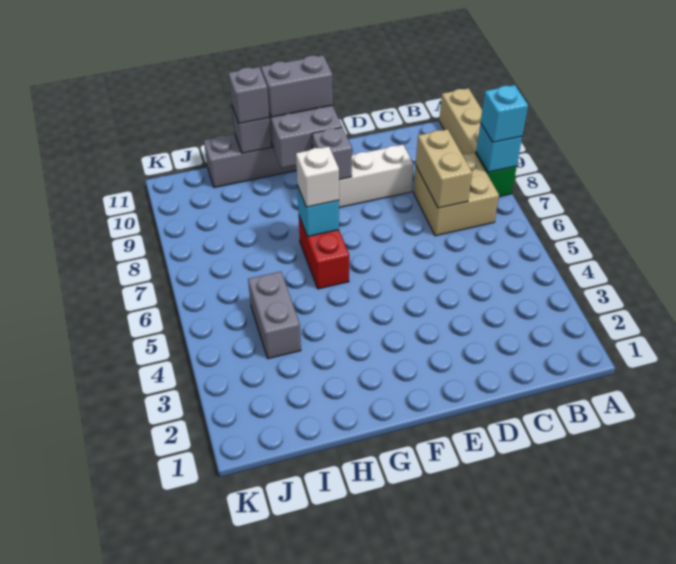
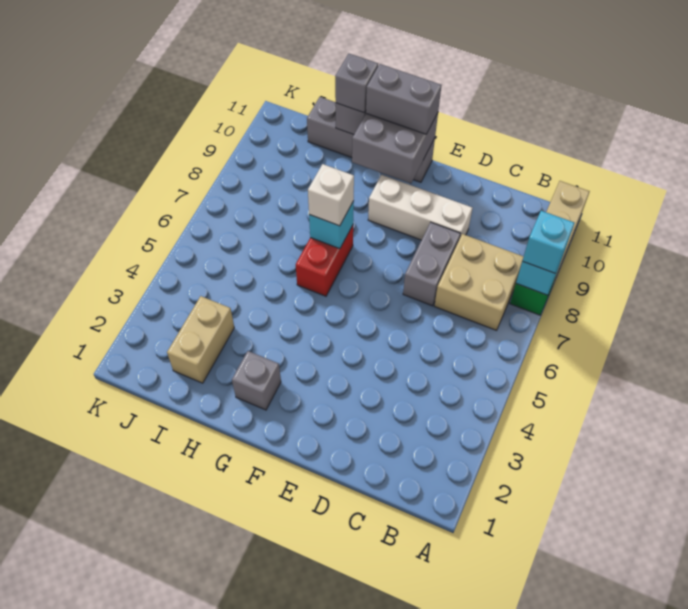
tan brick C7:C8 level 2 -> tan brick I2:I3 level 1
grey brick F9 level 2 -> grey brick G2 level 1
grey brick I4:I5 level 1 -> grey brick D7:D8 level 1

